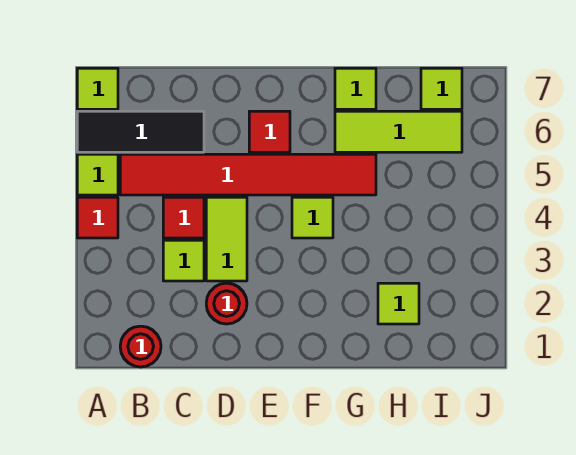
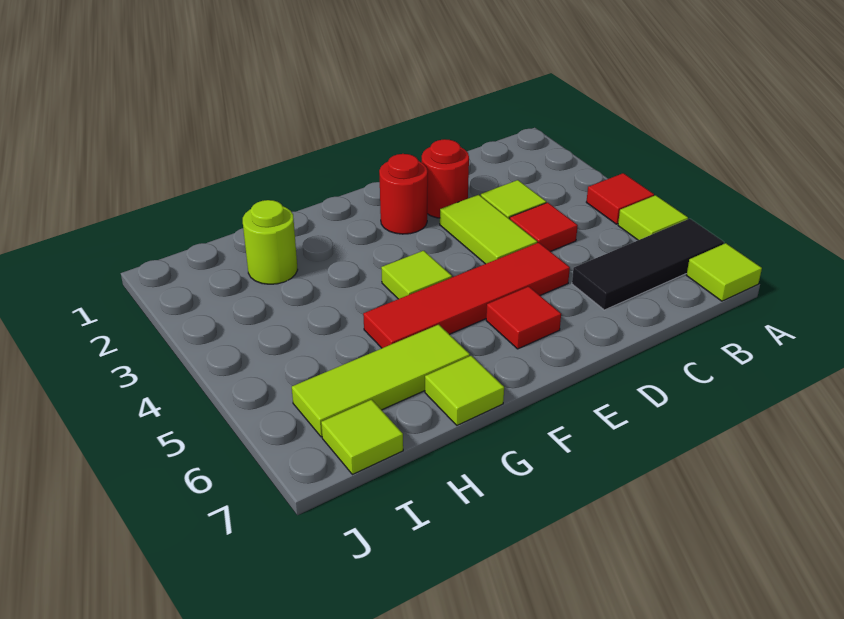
red round brick B1 level 1 -> red round brick E2 level 1
red tile B5:G5 level 1 -> red tile D5:G5 level 1
lime tile H2 level 1 -> lime round brick H2 level 1

